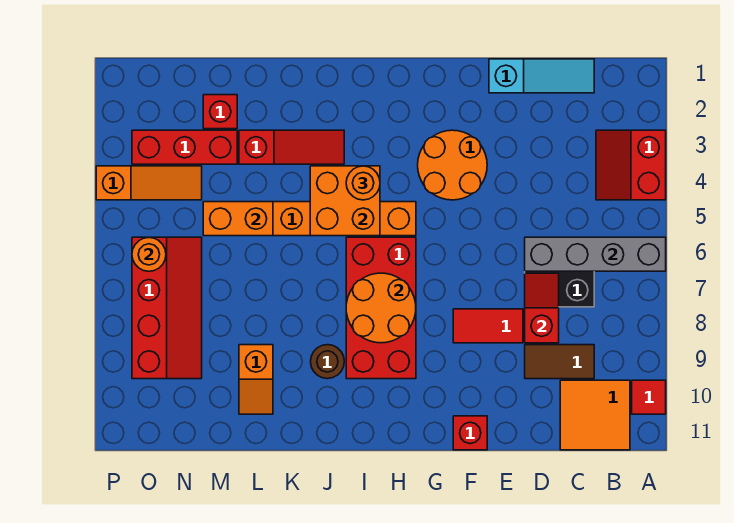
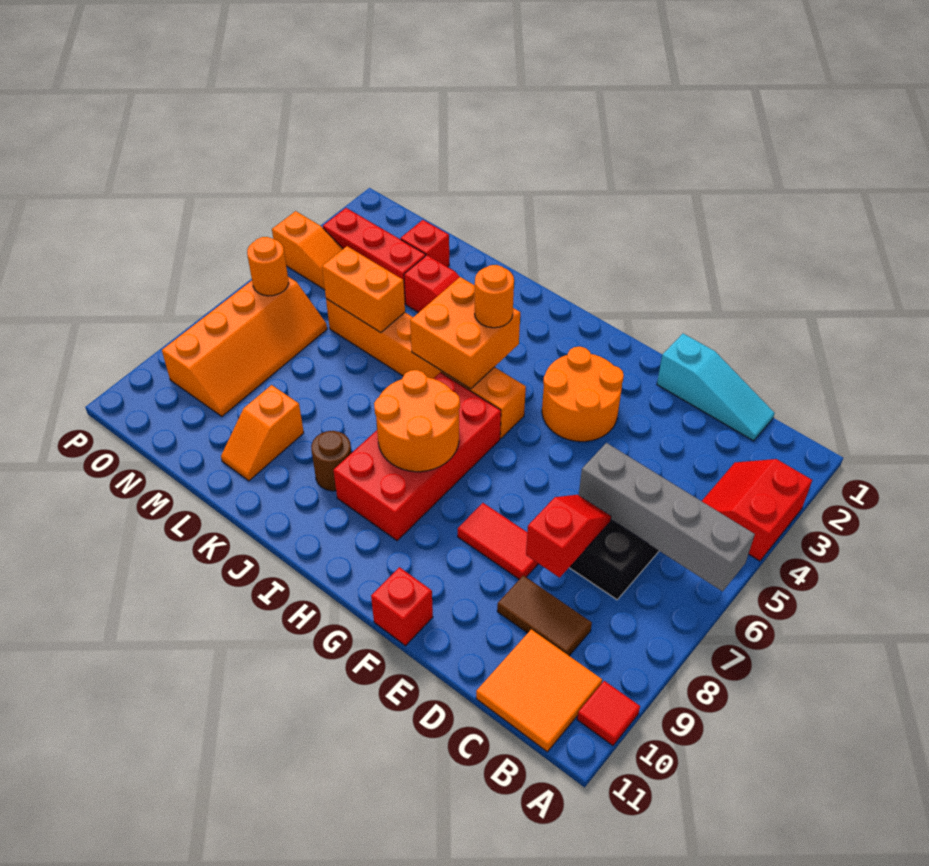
red slope N6:O9 level 1 top O -> orange slope N6:O9 level 1 top O

